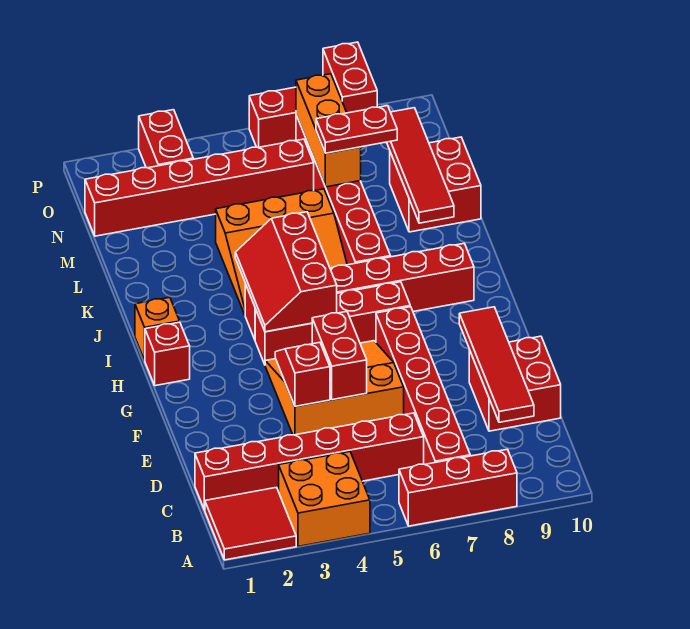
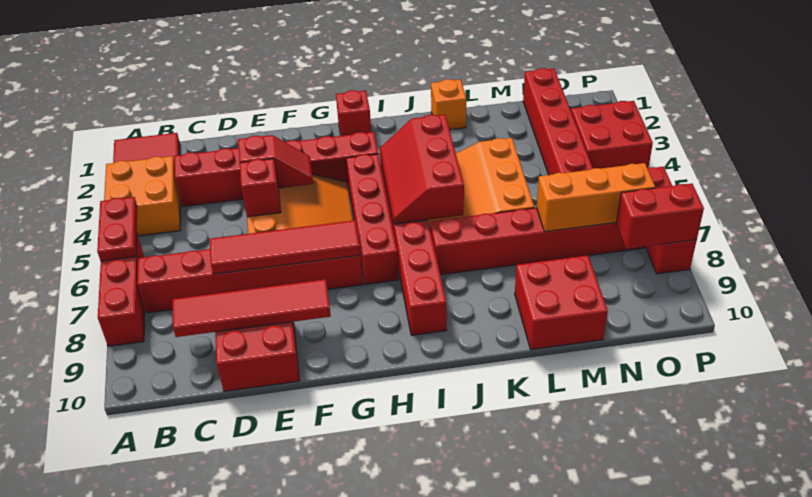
red brick C1:C6 level 1 -> red brick C3:H3 level 1
red brick E5:F5 level 2 -> red brick E5 level 2
red slope H4:J5 level 2 top 5 -> red slope I4:J6 level 2 top J
orange brick I1 level 1 -> orange brick K1 level 1
red tile K9:N9 level 2 -> red tile D7:G7 level 2
red plate M7:M8 level 3 -> red plate A5:A6 level 2
red brick O3:P3 level 1 -> red brick O3:P4 level 1

